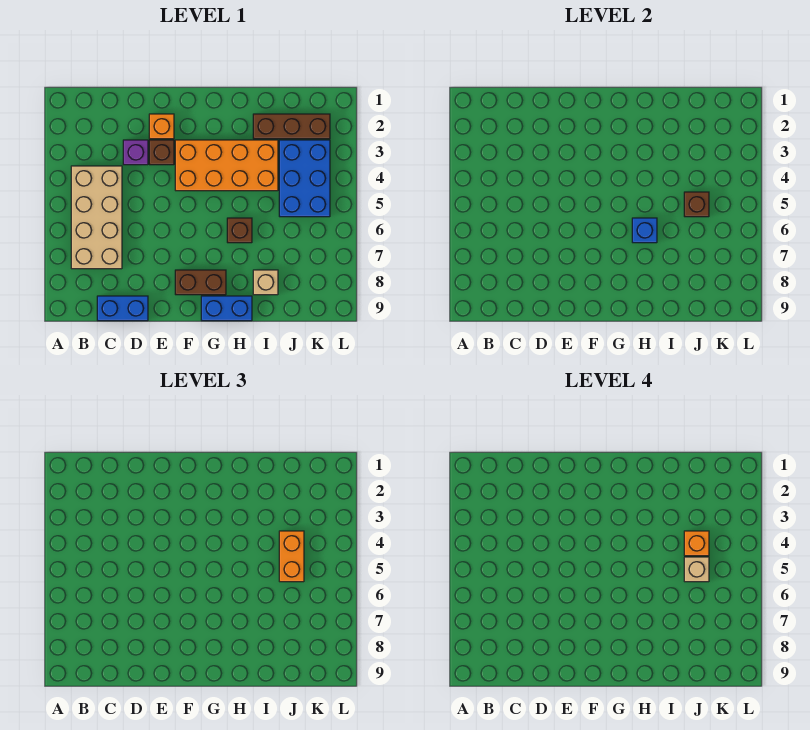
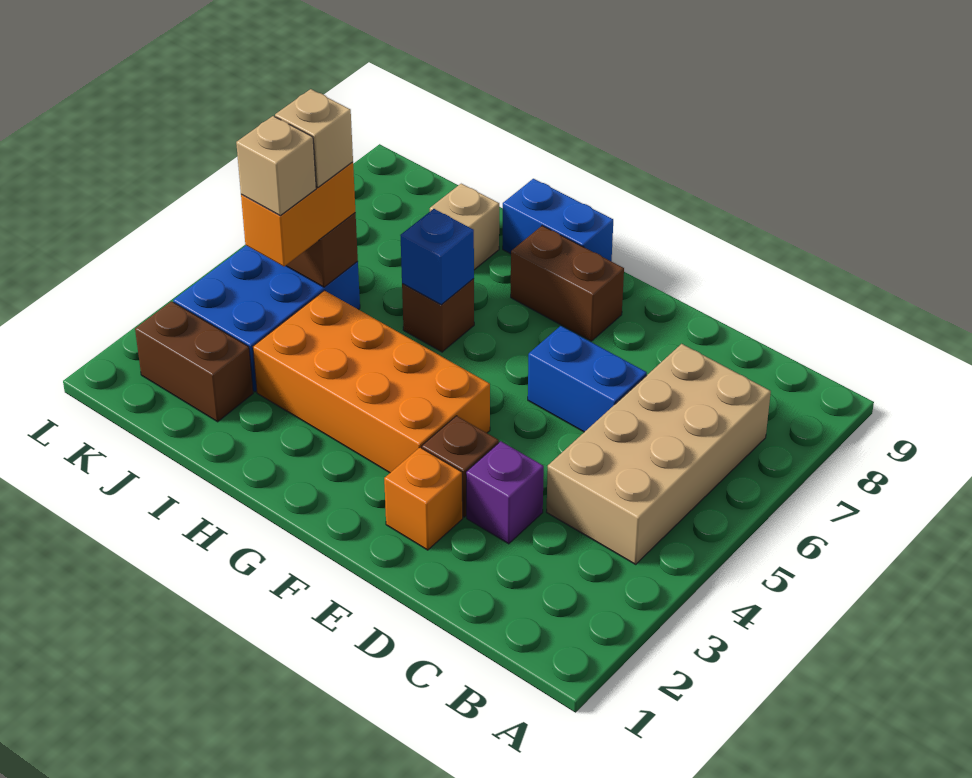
blue brick C9:D9 level 1 -> blue brick D6:E6 level 1
brown brick I2:K2 level 1 -> brown brick J2:K2 level 1
orange brick J4 level 4 -> tan brick J4 level 4

